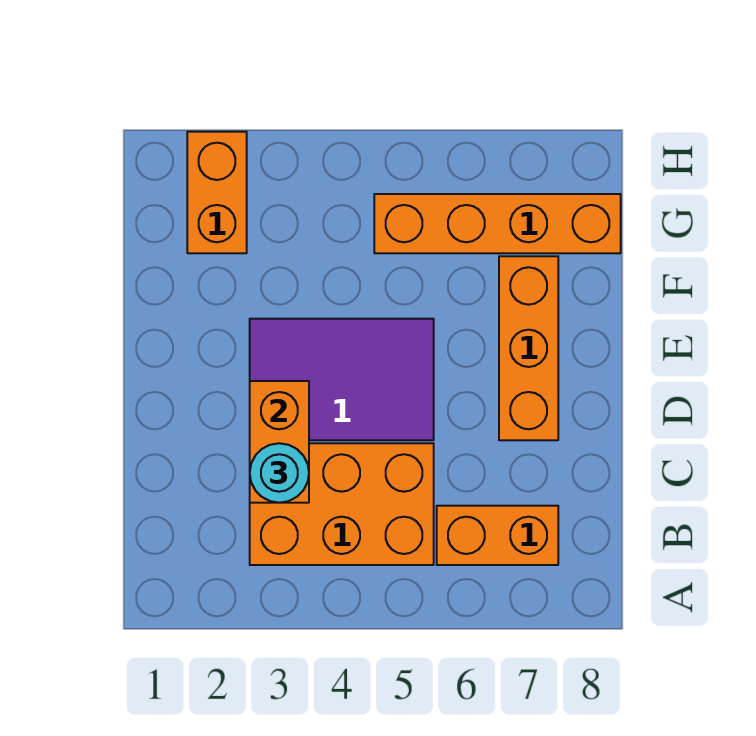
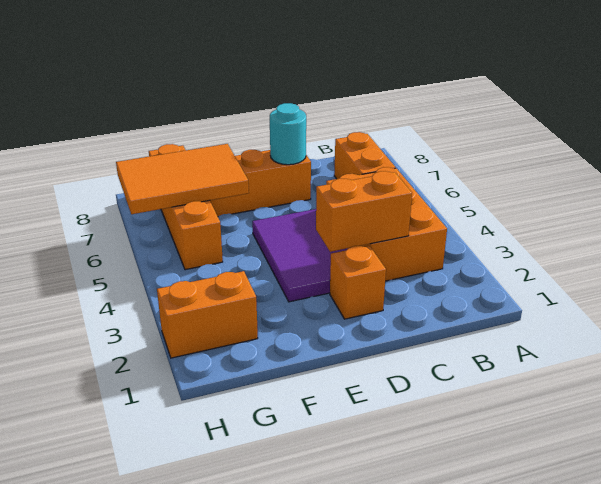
cyan round brick C3 level 3 -> cyan round brick D7 level 2
none -> orange brick D2 level 1
none -> orange tile F6:H7 level 2

